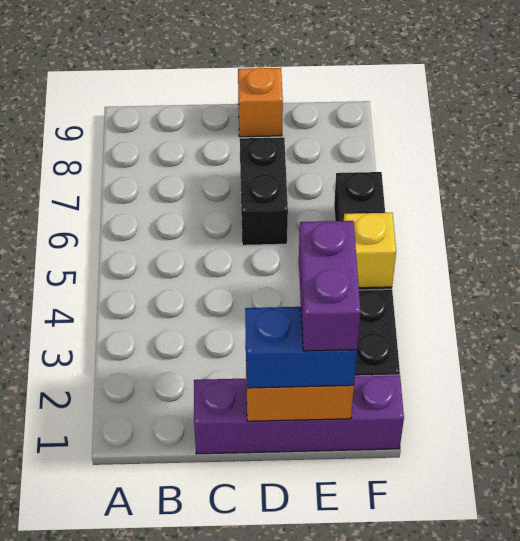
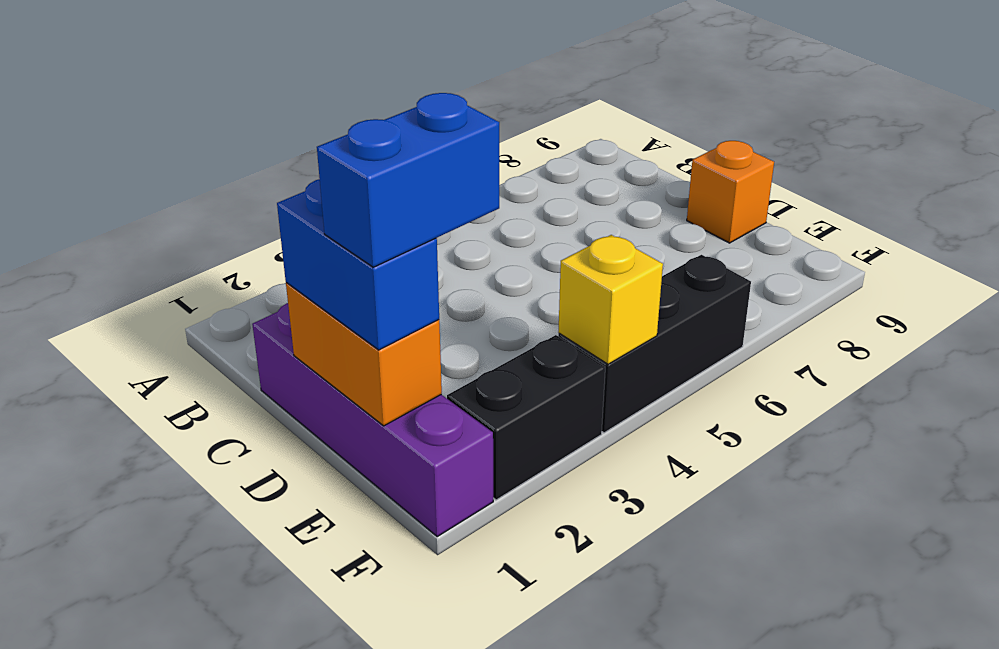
black brick D6:D7 level 1 -> none
purple brick E1:E2 level 4 -> blue brick E1:E2 level 4

